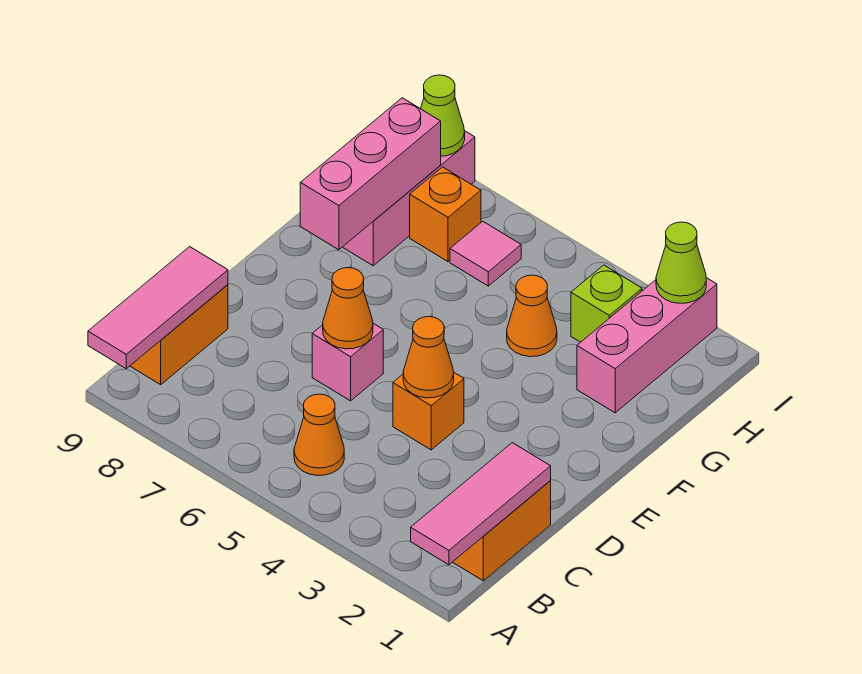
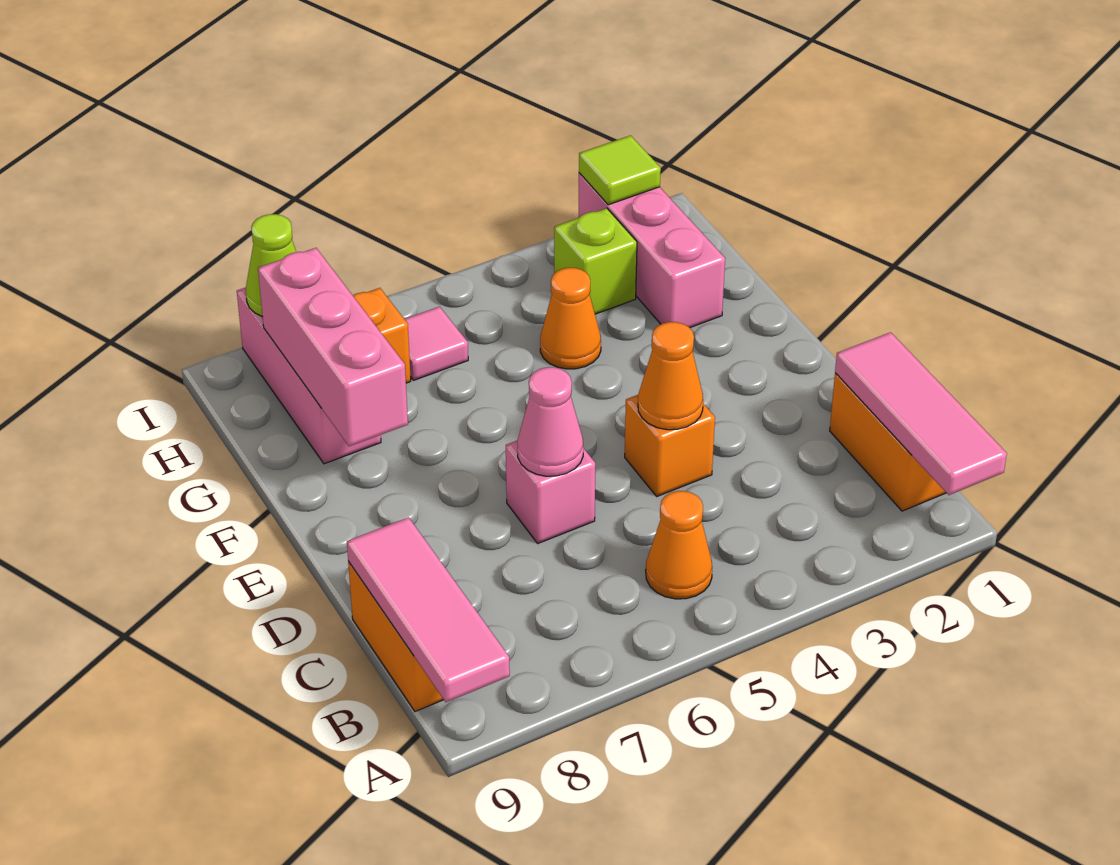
orange cone D6 level 2 -> pink cone D6 level 2
lime cone I2 level 2 -> lime tile I2 level 2

